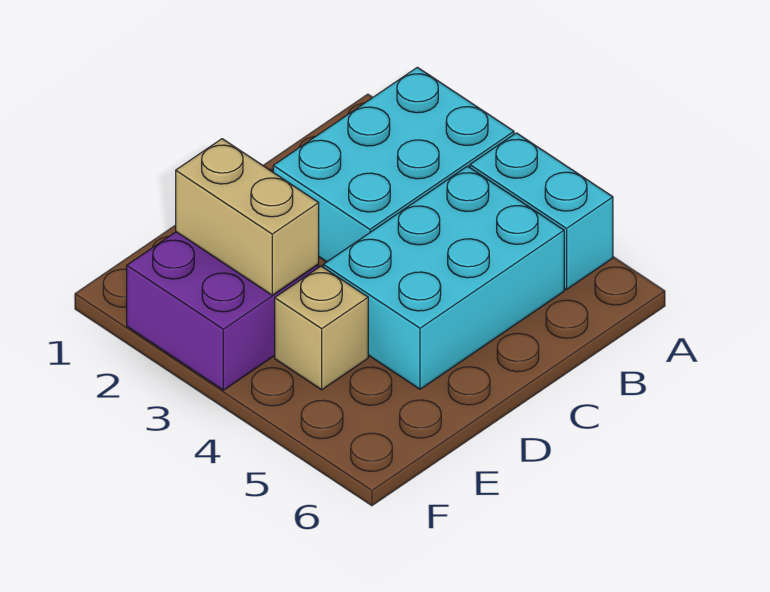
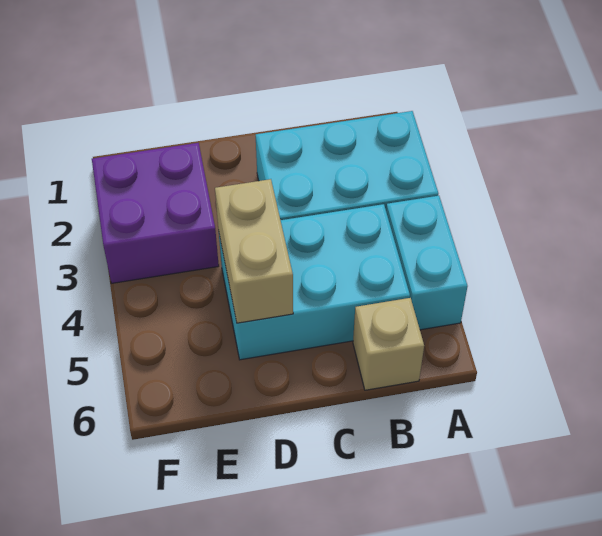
tan brick E2:E3 level 2 -> tan brick D4:D5 level 2
tan brick E4 level 1 -> tan brick B6 level 1

